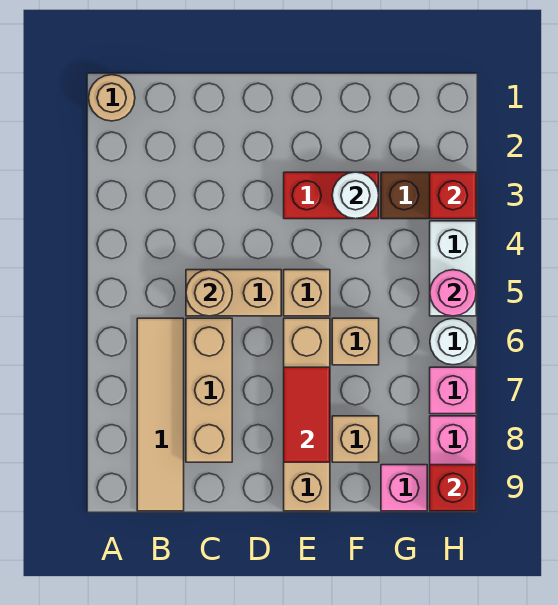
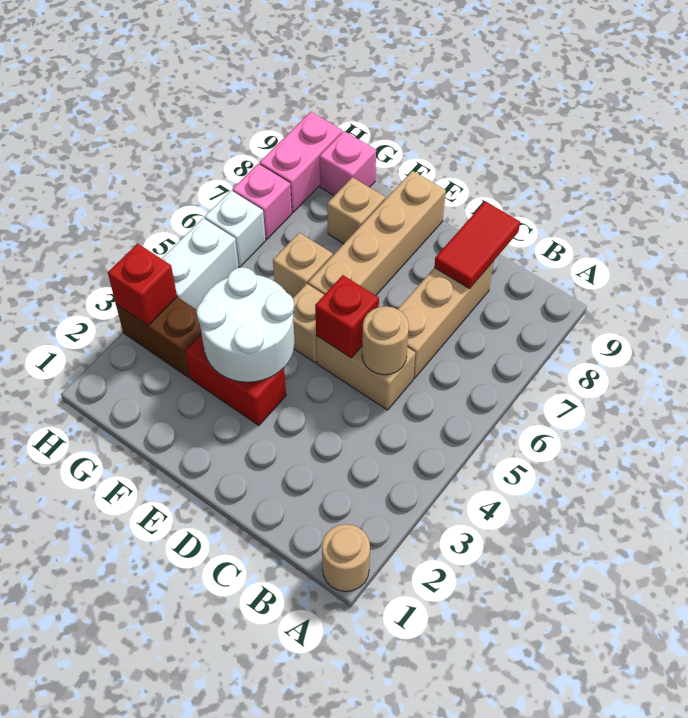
tan tile B6:B9 level 1 -> none
red tile E7:E8 level 2 -> red tile C8:C9 level 2
white round brick F3 level 2 -> white round brick E3:F4 level 2
pink round brick H5 level 2 -> none
white round brick H6 level 1 -> white brick H6 level 1
red brick H9 level 2 -> red brick D5 level 2

